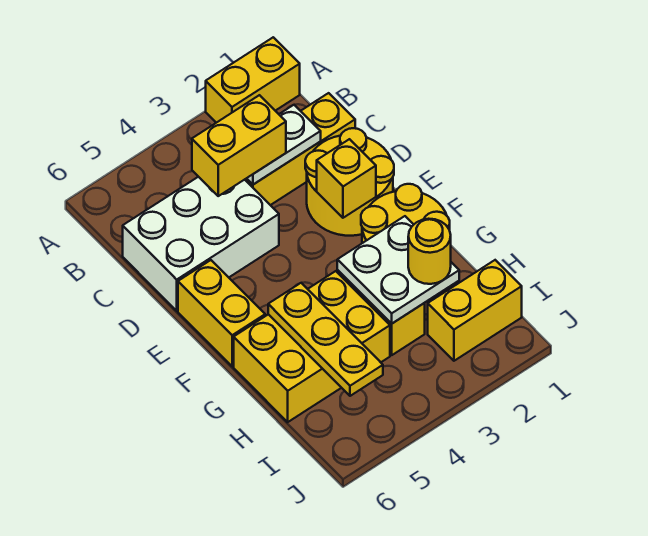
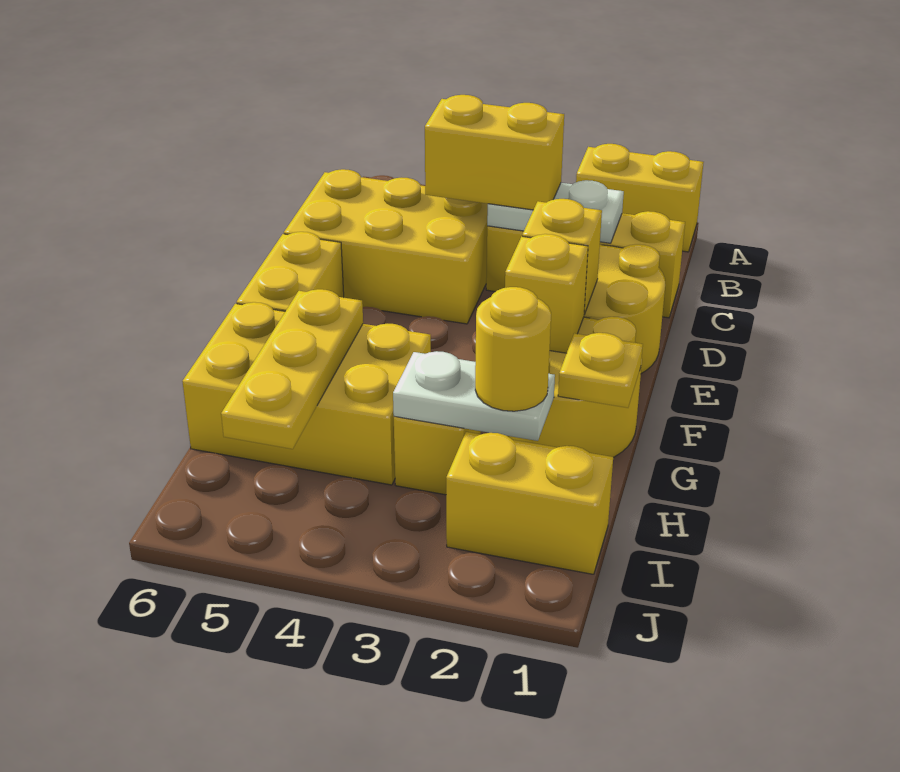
white brick C4:D6 level 1 -> yellow brick C4:D6 level 1
none -> yellow brick F2 level 2
none -> yellow plate G1 level 2
white plate G2:H3 level 2 -> white plate H2:H3 level 2

